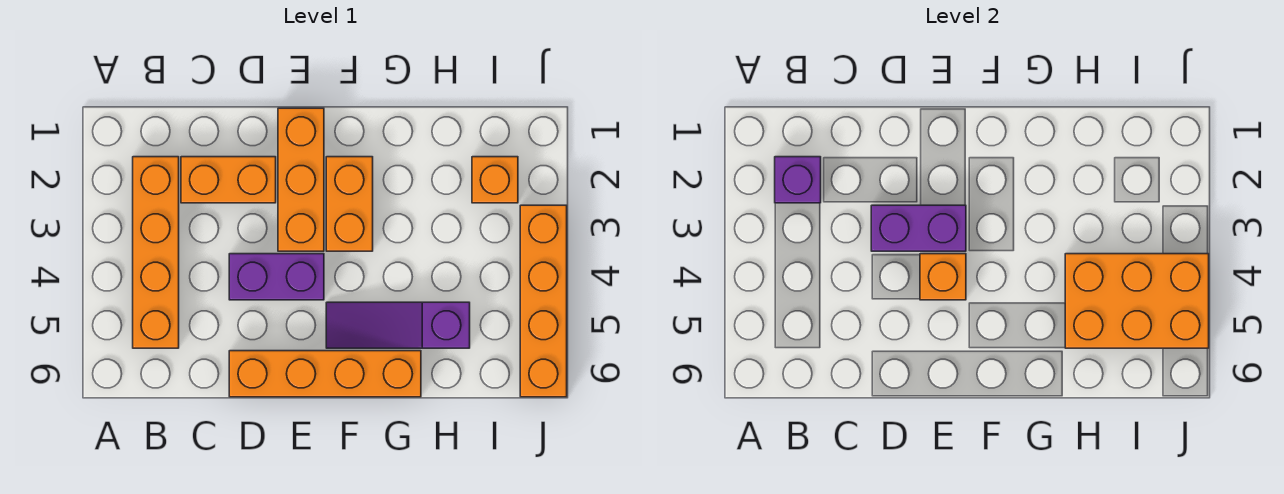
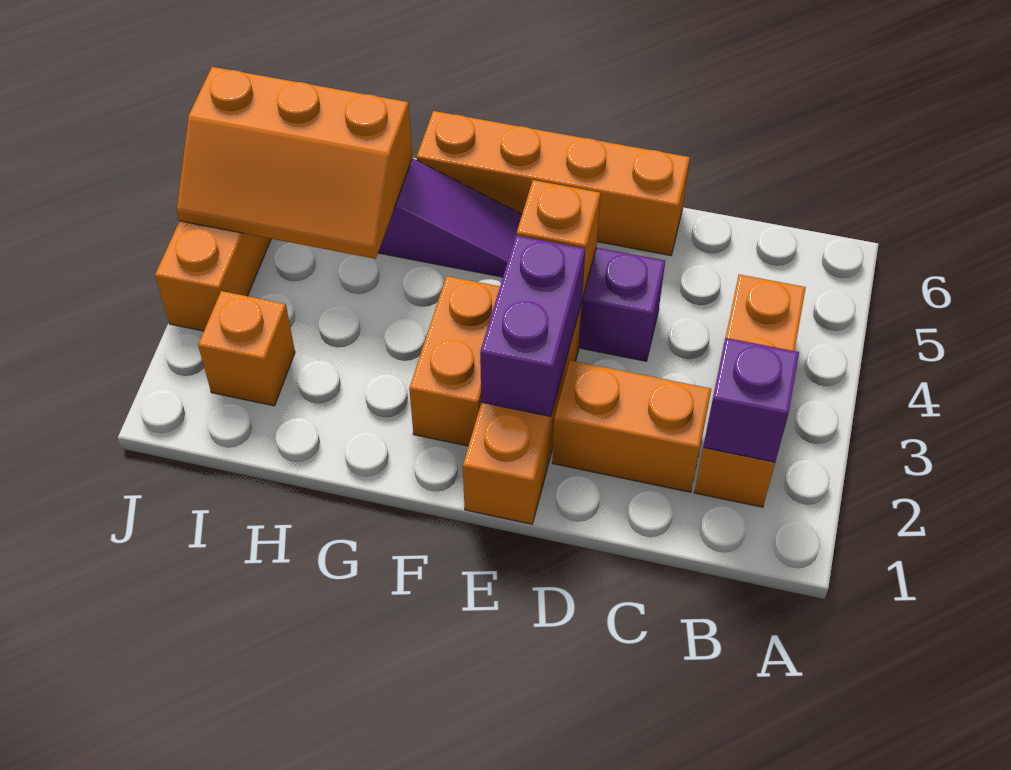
orange brick B2:B5 level 1 -> orange brick B2:B4 level 1
purple brick D3:E3 level 2 -> purple brick E2:E3 level 2
orange brick H4:J5 level 2 -> orange slope H4:J5 level 2 top 5

